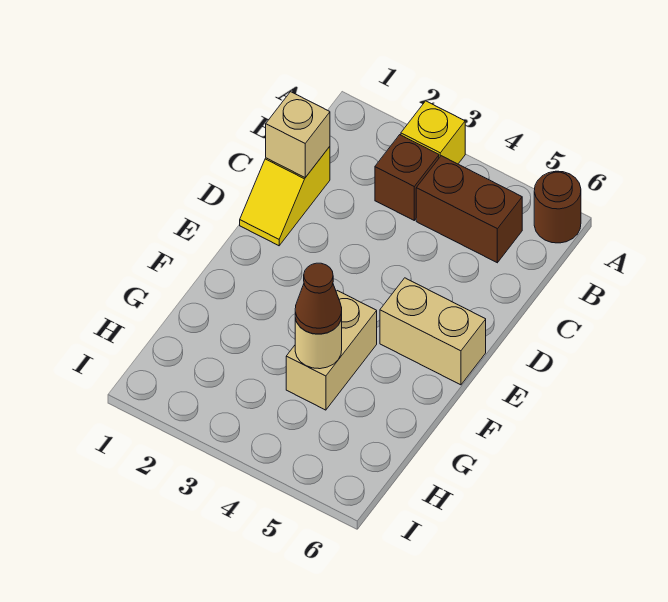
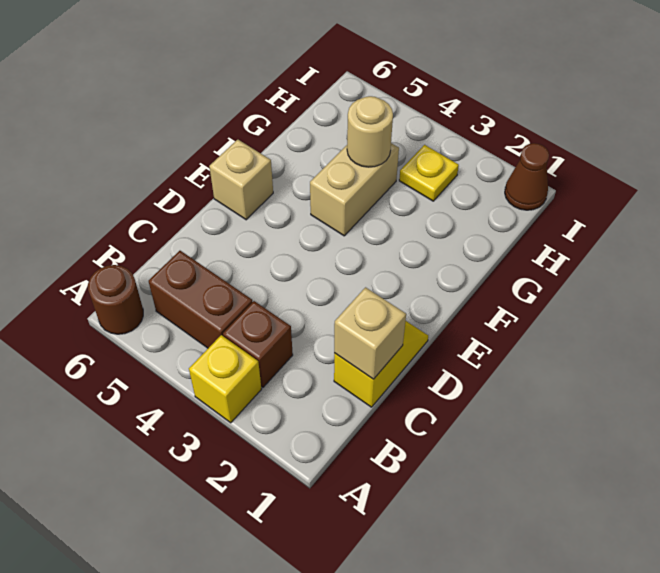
tan brick E5:E6 level 1 -> tan brick E6 level 1
brown cone G4 level 3 -> brown cone I1 level 1
none -> yellow plate H3 level 1

